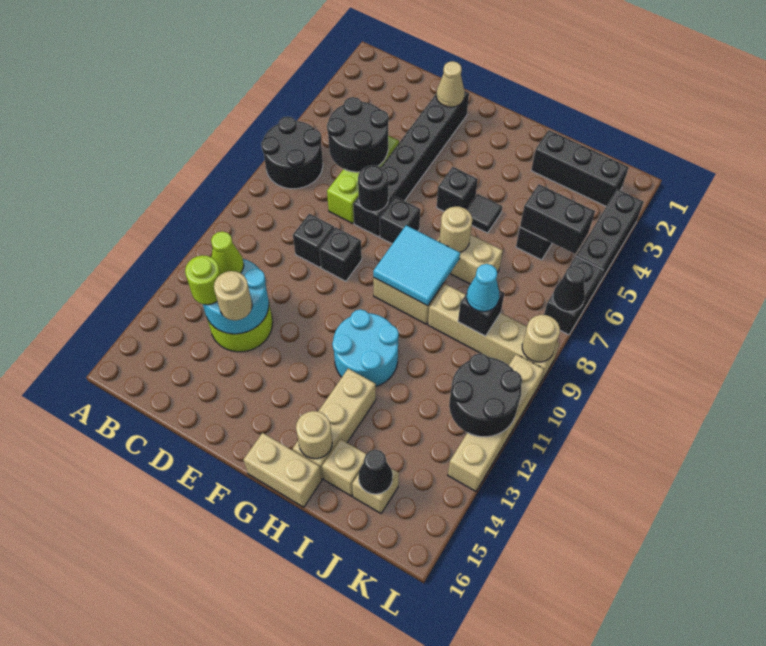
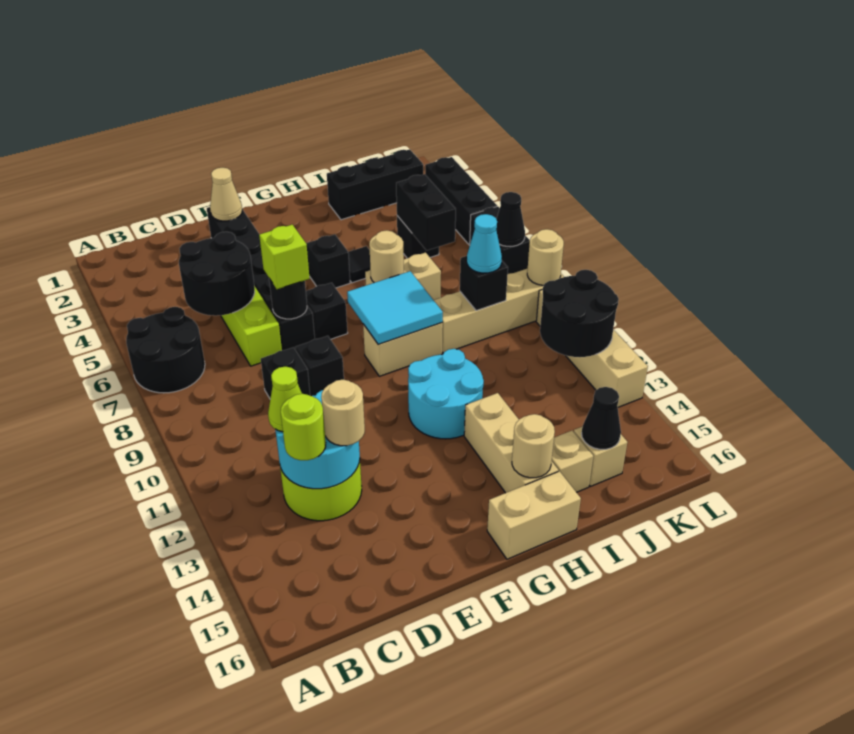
none -> lime brick E7 level 3
black brick J5:K5 level 2 -> black brick J5:J6 level 2

